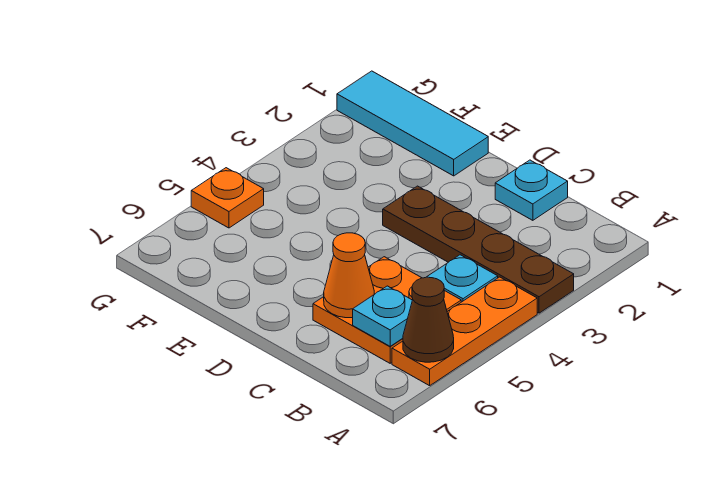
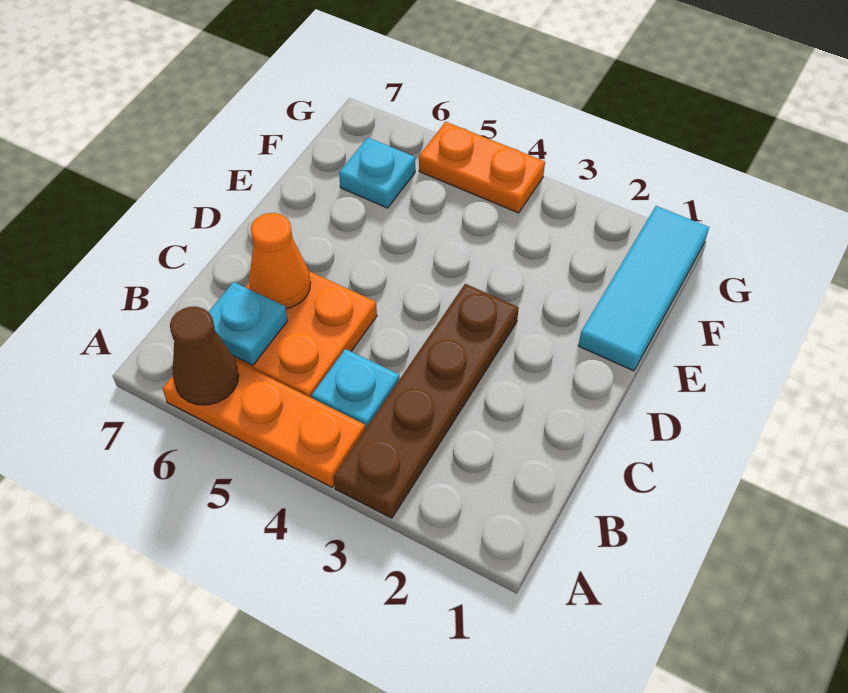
cyan plate C1 level 1 -> cyan plate F6 level 1
orange plate G5 level 1 -> orange plate G4:G5 level 1

